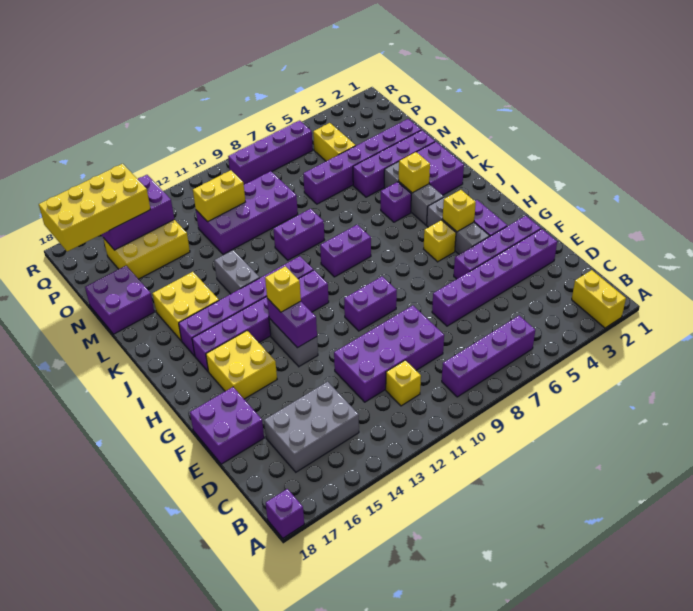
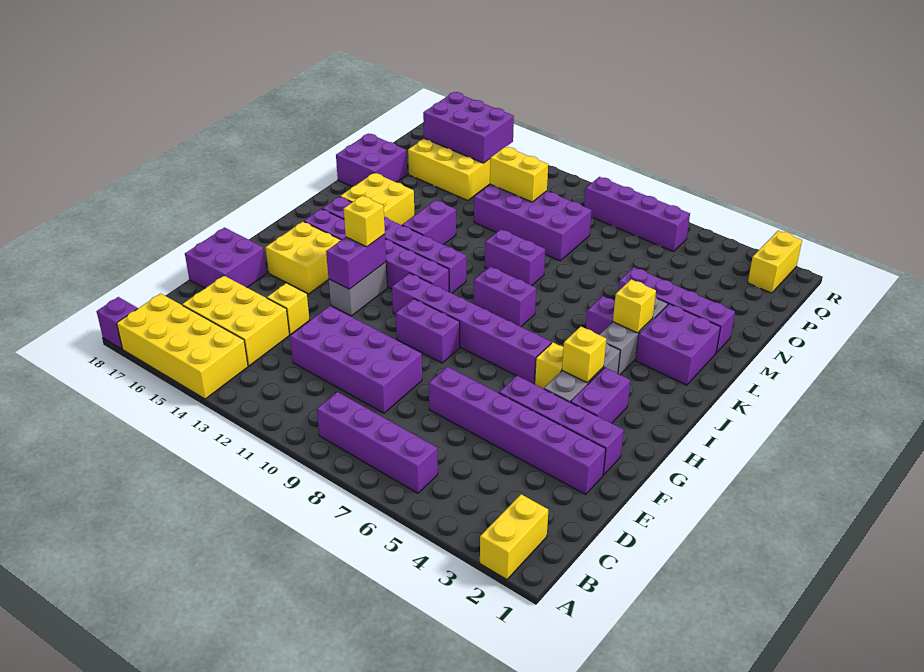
yellow brick C11 level 1 -> yellow brick E14 level 1
grey brick C14:D16 level 1 -> yellow brick C14:D16 level 1
grey brick K13:L13 level 1 -> purple brick K13:L13 level 1
purple brick N2:N7 level 1 -> purple brick H6:H11 level 1
yellow brick O5:P5 level 1 -> yellow brick Q2:R2 level 1
yellow brick P15:Q18 level 3 -> yellow brick A14:B17 level 1

